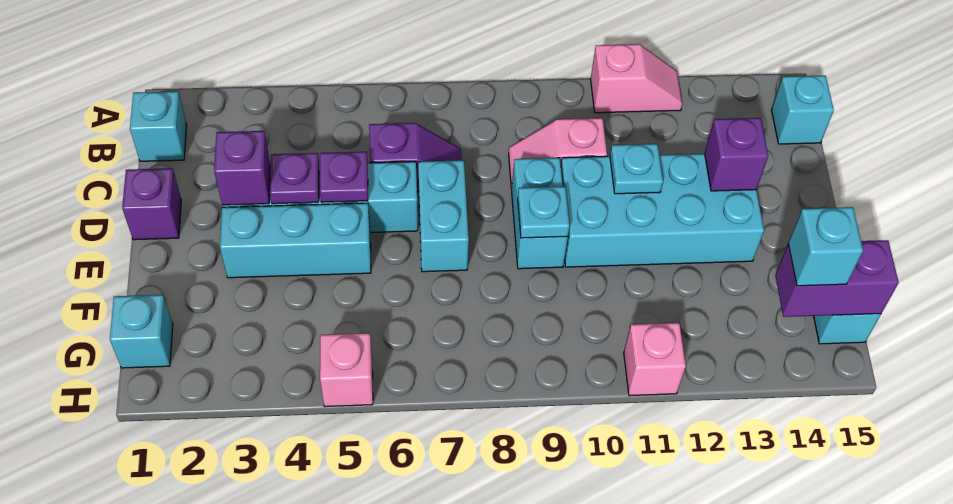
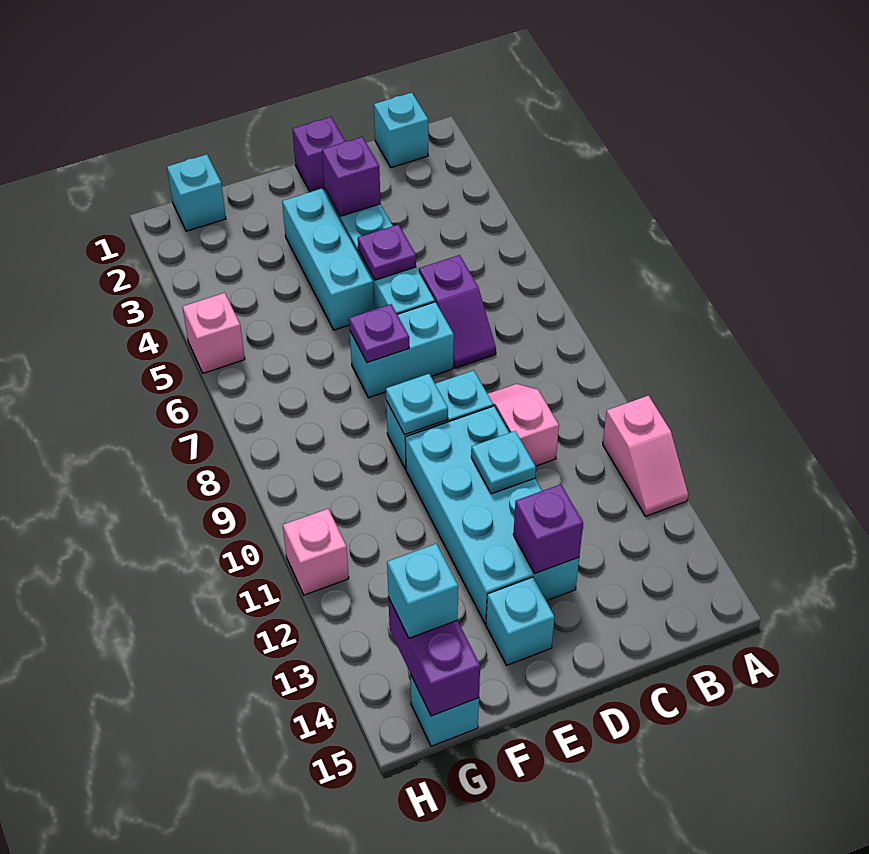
cyan brick B15 level 1 -> cyan brick E14 level 1
purple plate D4 level 2 -> purple plate E7 level 2

